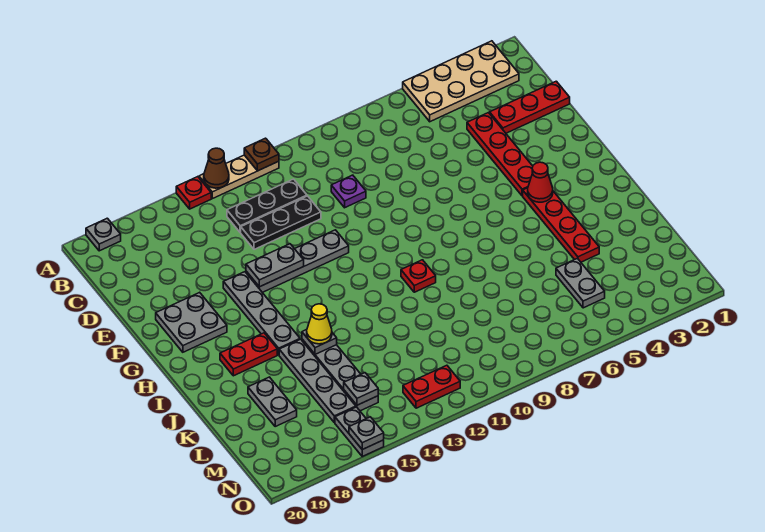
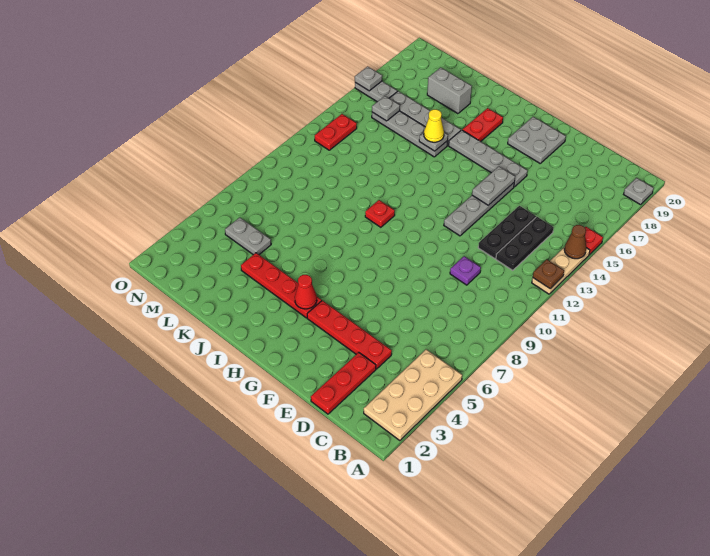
grey plate K18:L18 level 1 -> grey brick K18:L18 level 1

